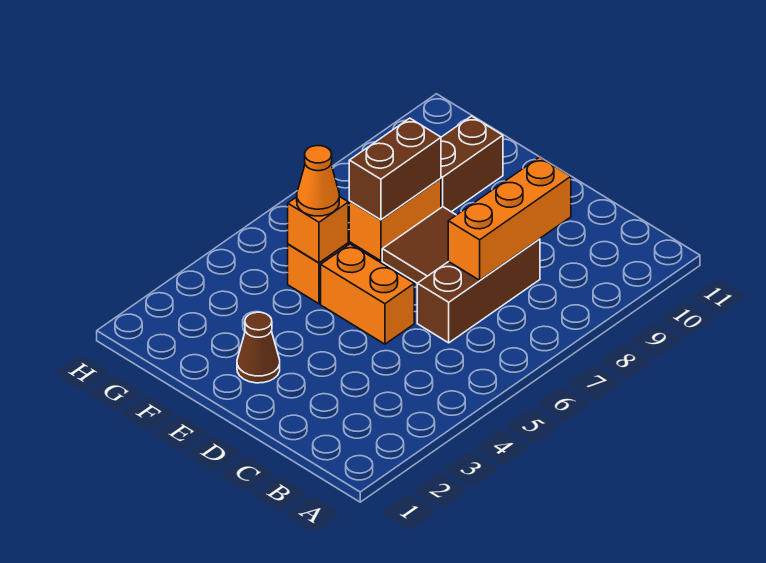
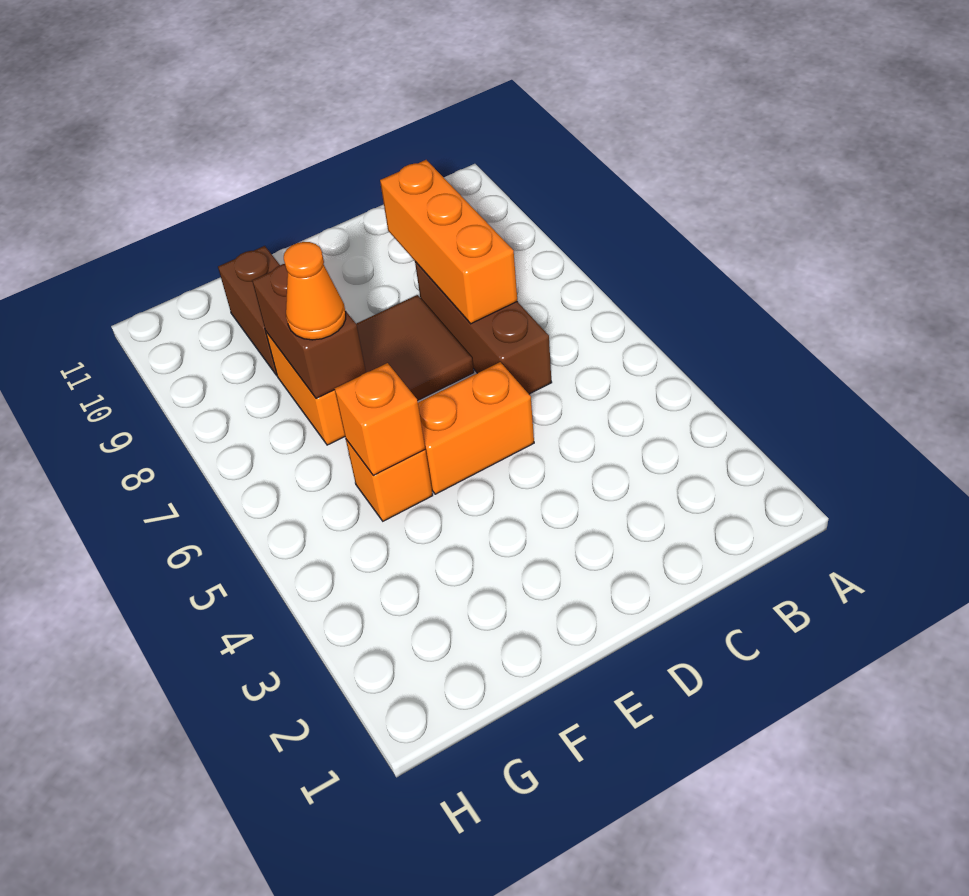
brown cone E2 level 1 -> none
orange cone F5 level 3 -> orange cone F7 level 3

